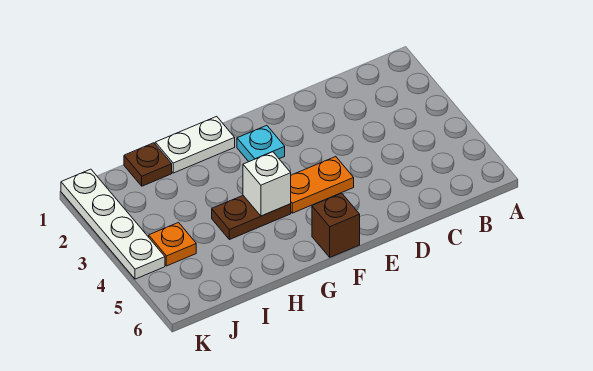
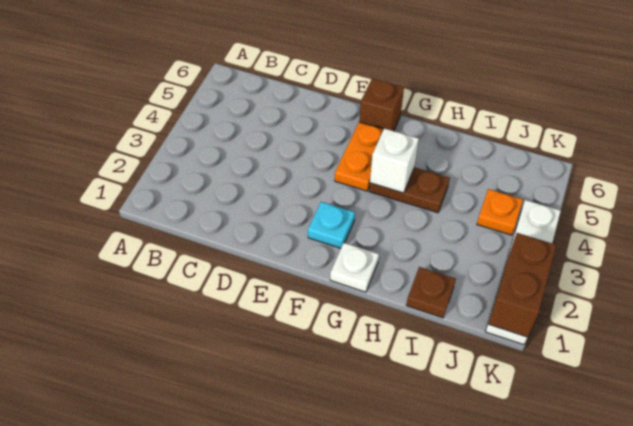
orange plate E4:F4 level 1 -> orange plate F4:F5 level 1
white plate G1:H1 level 1 -> white plate G1 level 1
none -> brown brick K1:K2 level 2

